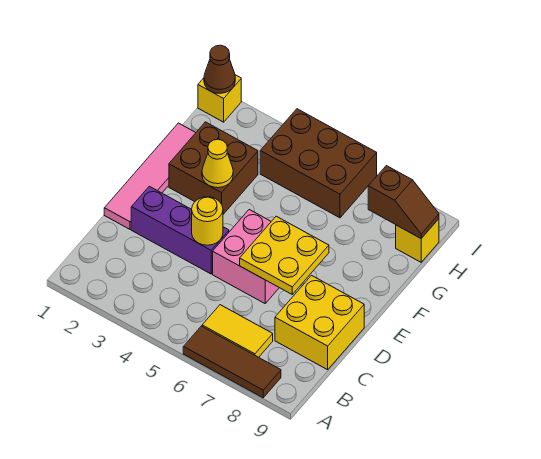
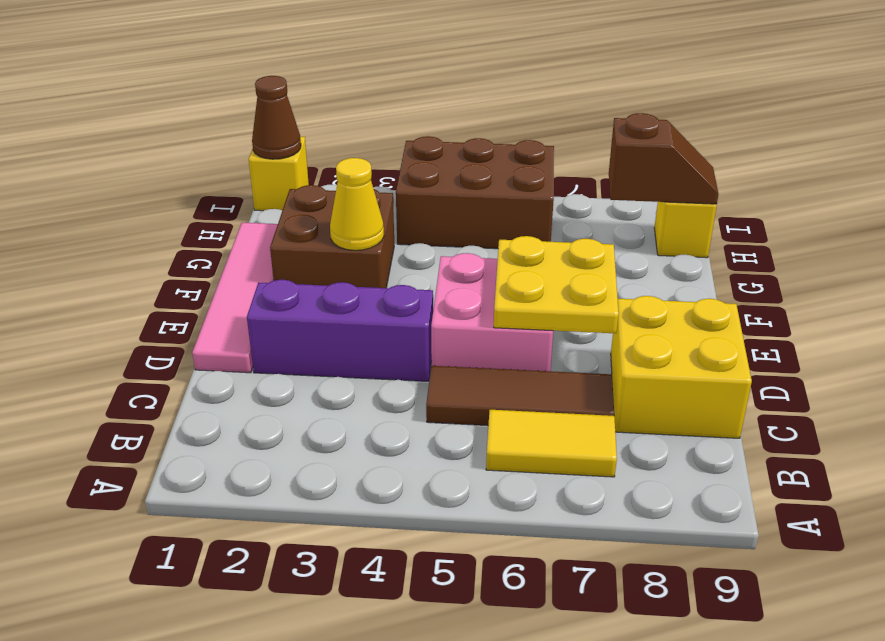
brown tile A6:A8 level 1 -> brown tile C5:C7 level 1
yellow round brick D4 level 2 -> none

